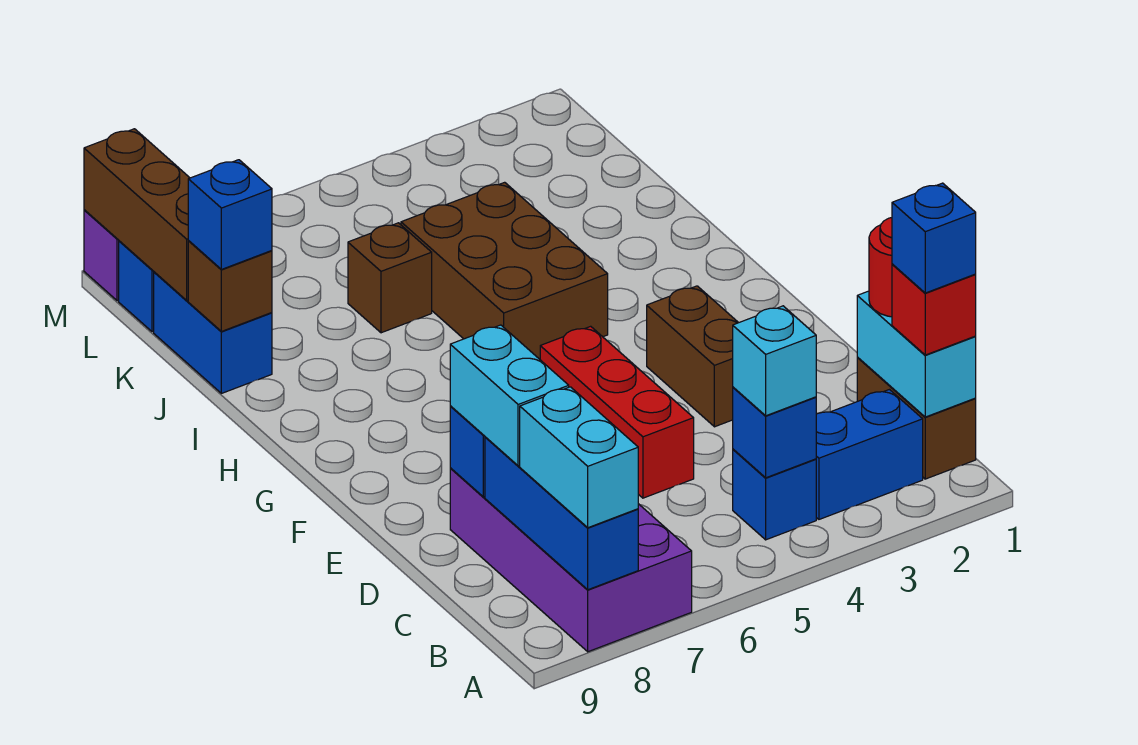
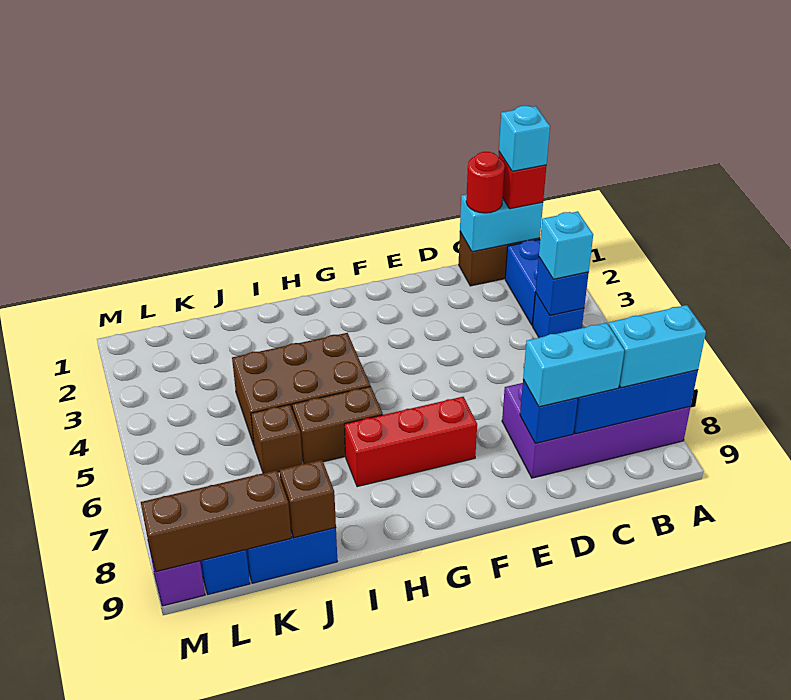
blue brick B1 level 4 -> cyan brick B1 level 4
red brick D5:F5 level 1 -> red brick F7:H7 level 1
brown brick E3:F3 level 1 -> brown brick H6:I6 level 1
blue brick J9 level 3 -> none

